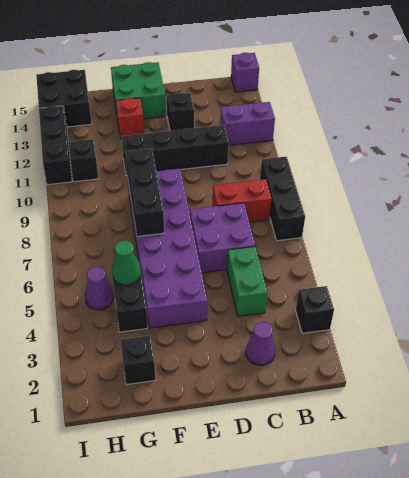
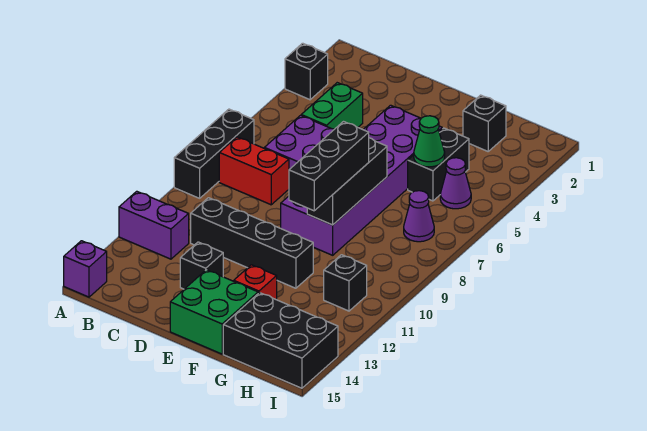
purple cone C2 level 1 -> purple cone H7 level 1
black brick H14:I15 level 1 -> black brick G14:I15 level 1
black brick I11:I13 level 1 -> black brick F8:F10 level 3

